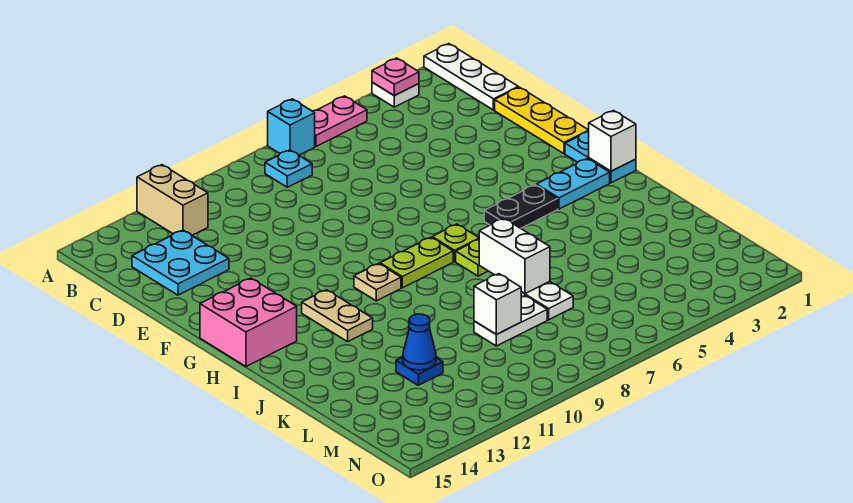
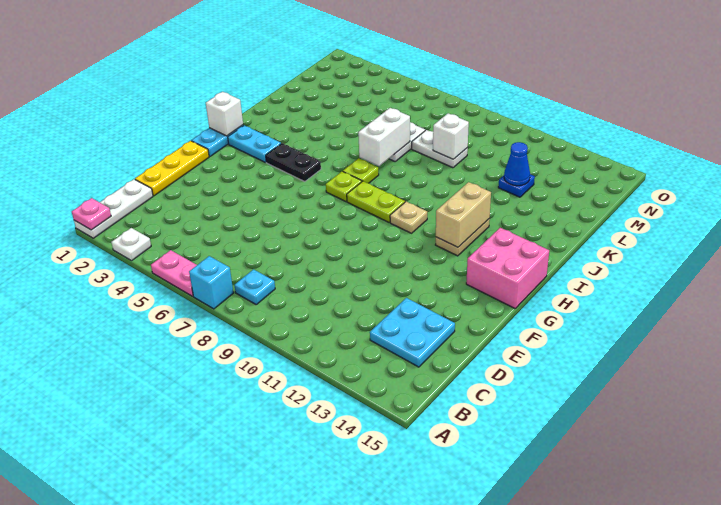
pink plate A3 level 2 -> pink plate A1 level 2
tan brick A12:B12 level 1 -> tan brick H12:I12 level 2

